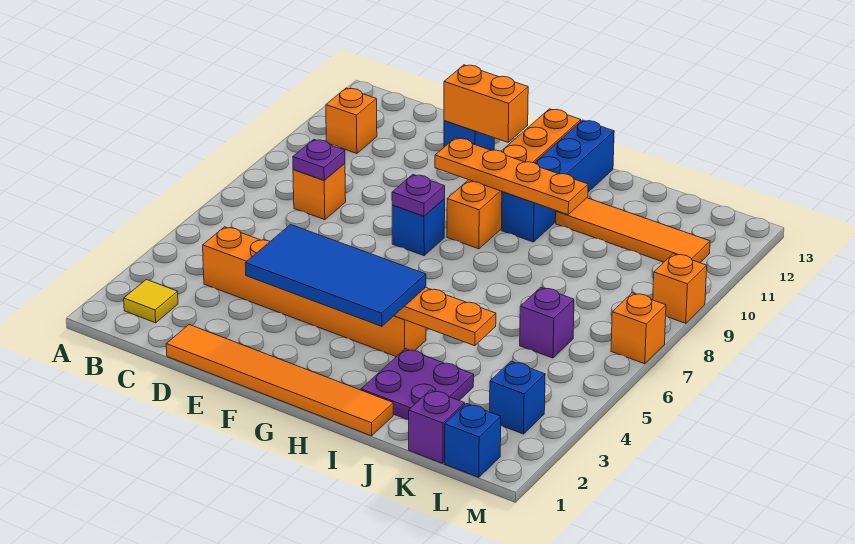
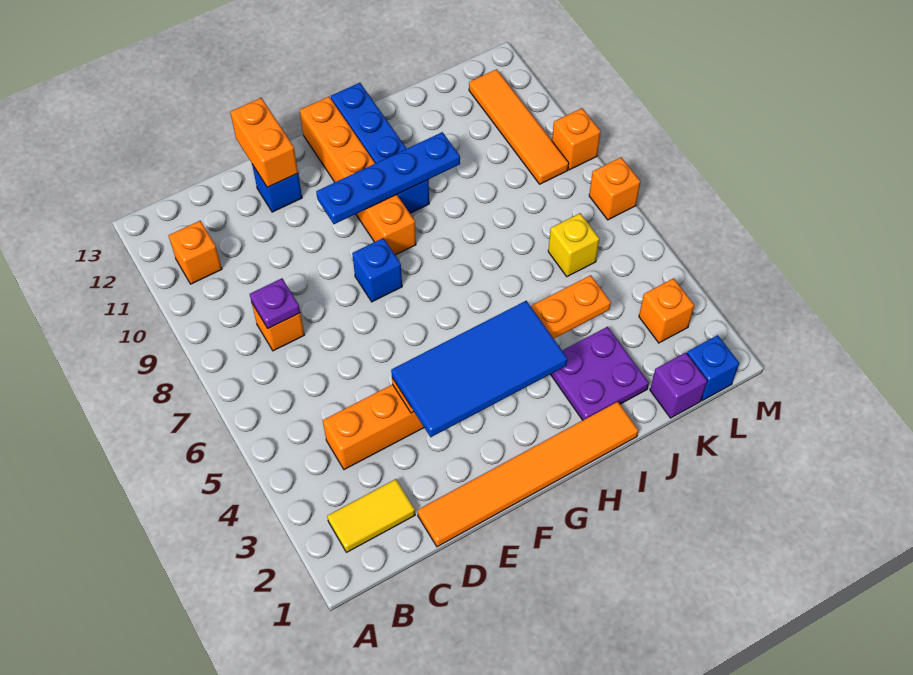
yellow tile B2 level 1 -> yellow tile B2:C2 level 1
orange brick E12:F12 level 2 -> orange brick E12:E13 level 2
purple plate F8 level 2 -> none
orange plate F10:I10 level 2 -> blue plate F10:I10 level 2
orange tile I11:L11 level 1 -> orange tile L9:L12 level 1
purple brick K6 level 1 -> yellow brick K6 level 1
blue brick L3 level 1 -> orange brick L3 level 1

